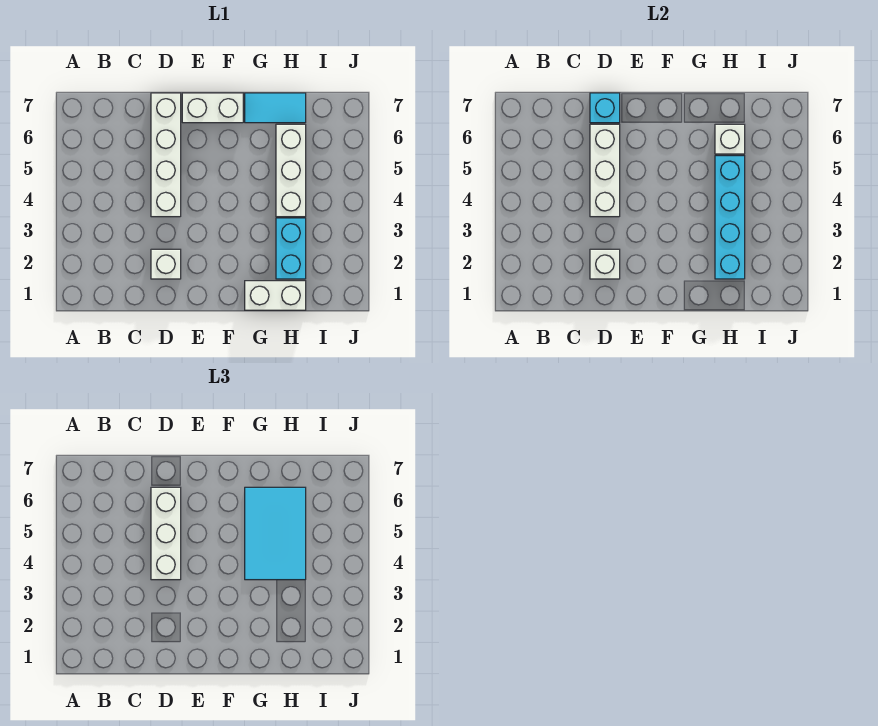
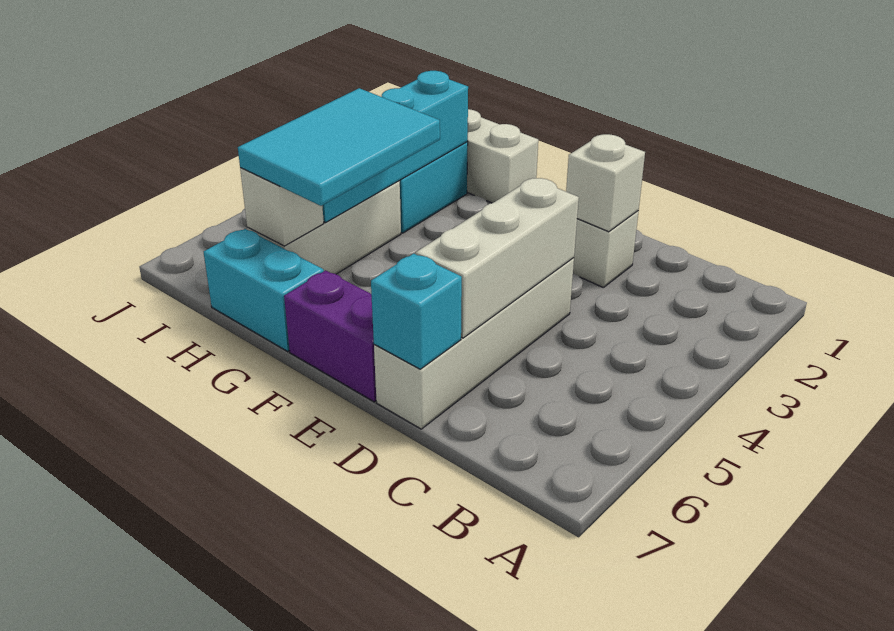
white brick D4:D6 level 3 -> none
white brick E7:F7 level 1 -> purple brick E7:F7 level 1
cyan tile G7:H7 level 1 -> cyan brick G7:H7 level 1

